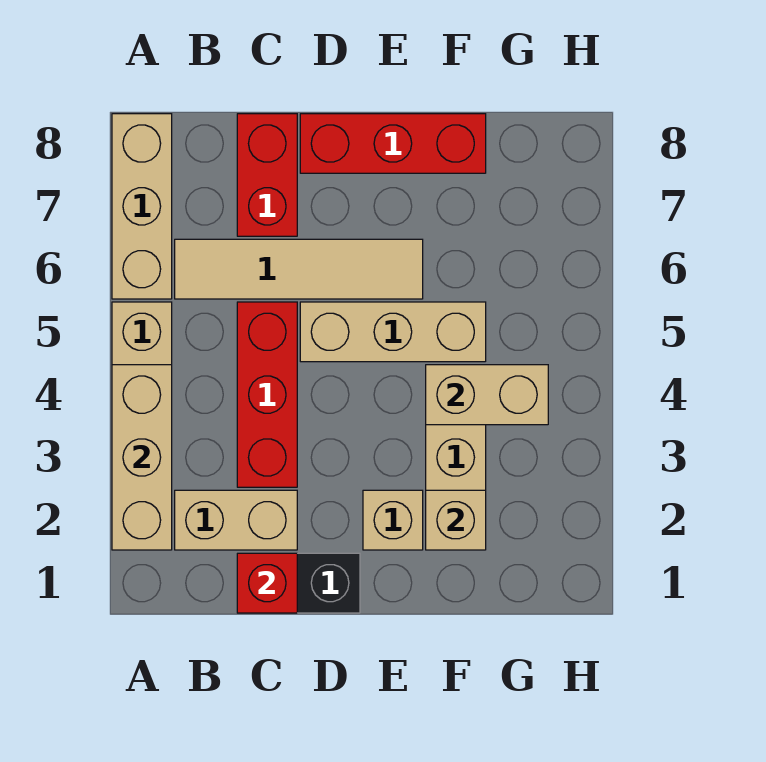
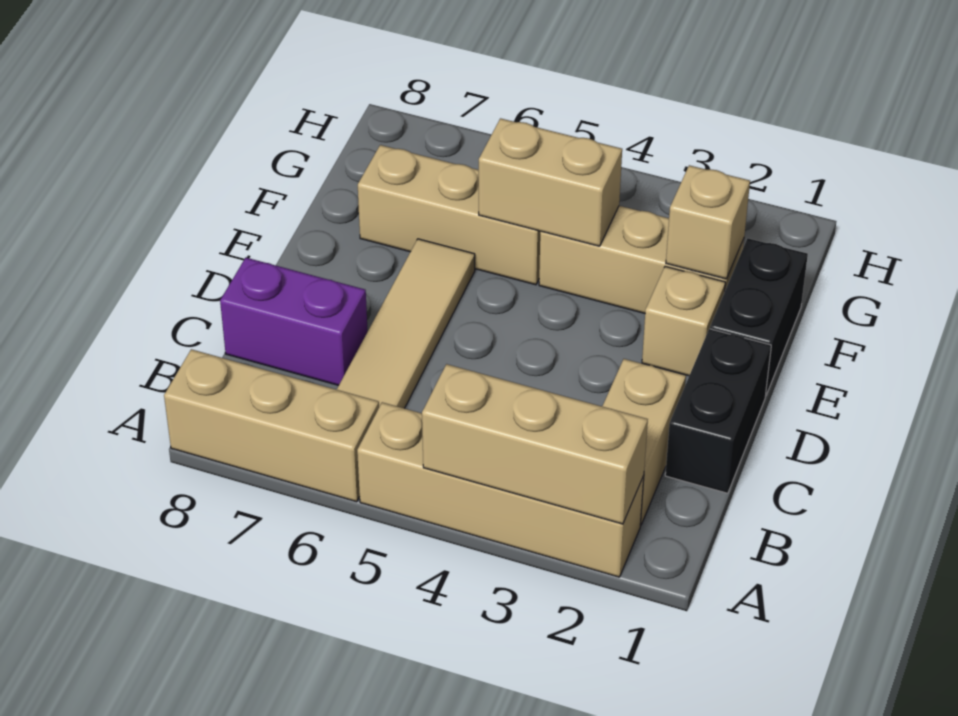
red brick C1 level 2 -> none
red brick C3:C5 level 1 -> none
red brick C7:C8 level 1 -> purple brick C7:C8 level 1
tan brick D5:F5 level 1 -> tan brick F5:F7 level 1
red brick D8:F8 level 1 -> none
none -> black brick E1:F1 level 1
tan brick F4:G4 level 2 -> tan brick F4:F5 level 2

